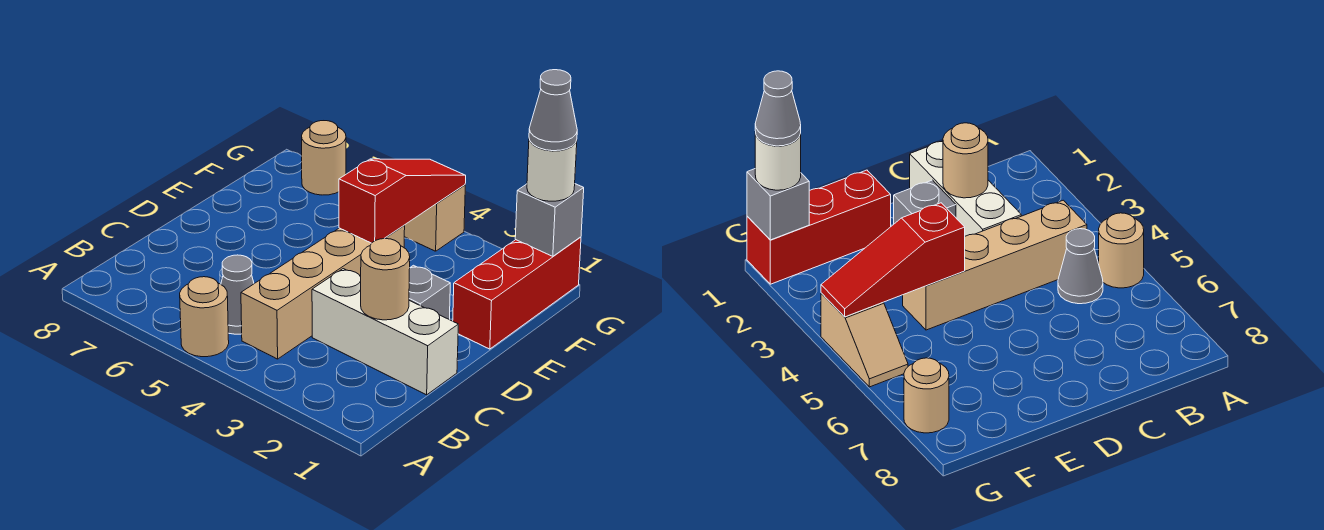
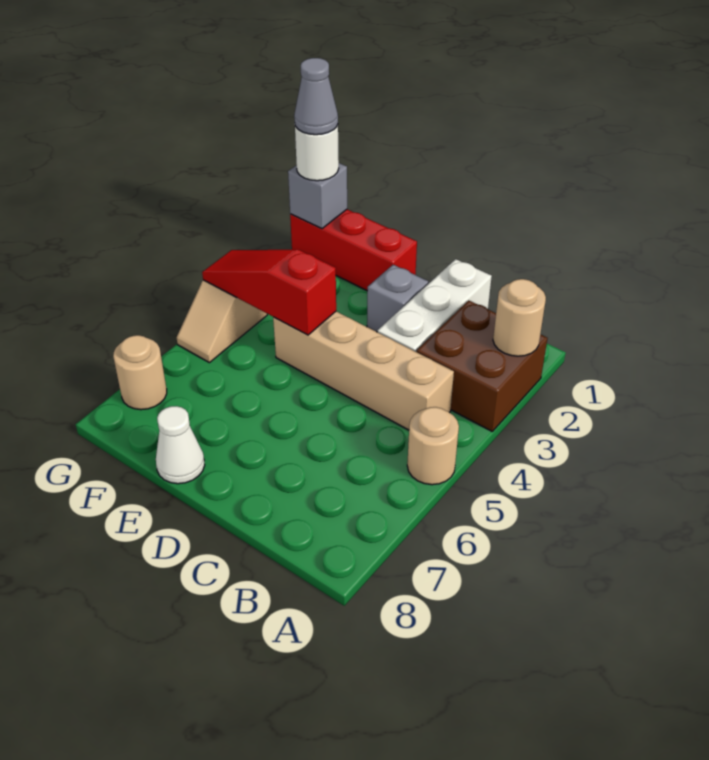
none -> brown brick A2:B3 level 1
grey cone B5 level 1 -> none
tan round brick C2 level 2 -> tan round brick A2 level 2
none -> white cone E8 level 1

